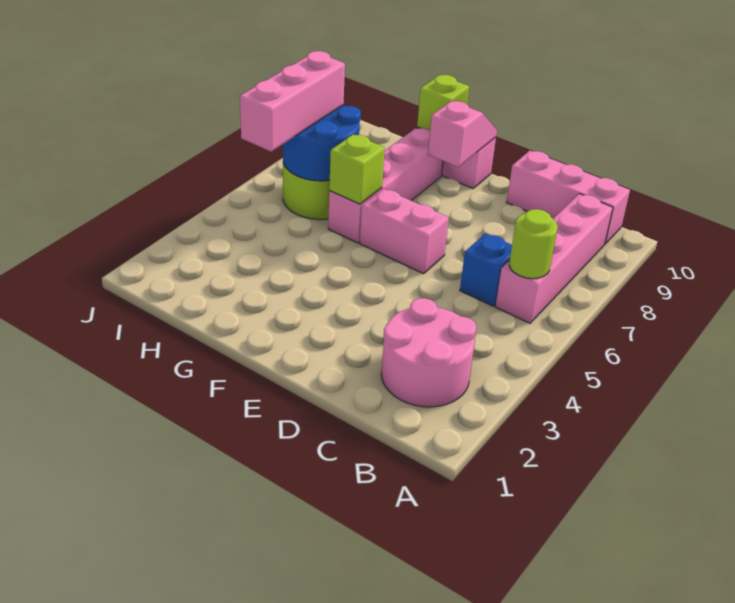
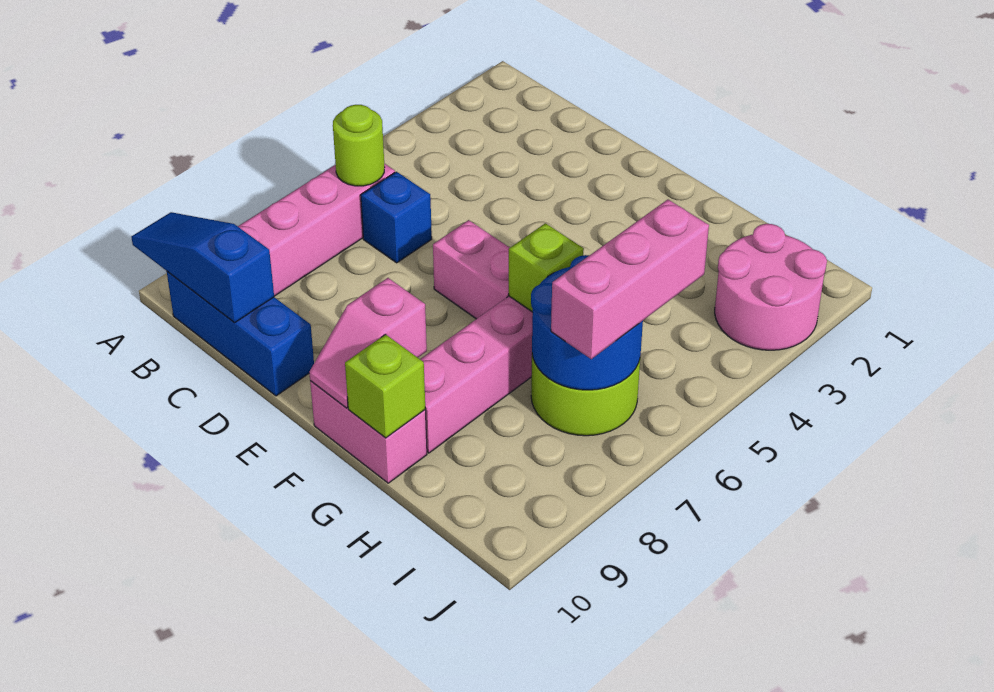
none -> blue slope A10:C10 level 2 top C
pink round brick B2:C3 level 1 -> pink round brick I2:J3 level 1
pink brick B10:D10 level 1 -> blue brick B10:D10 level 1

